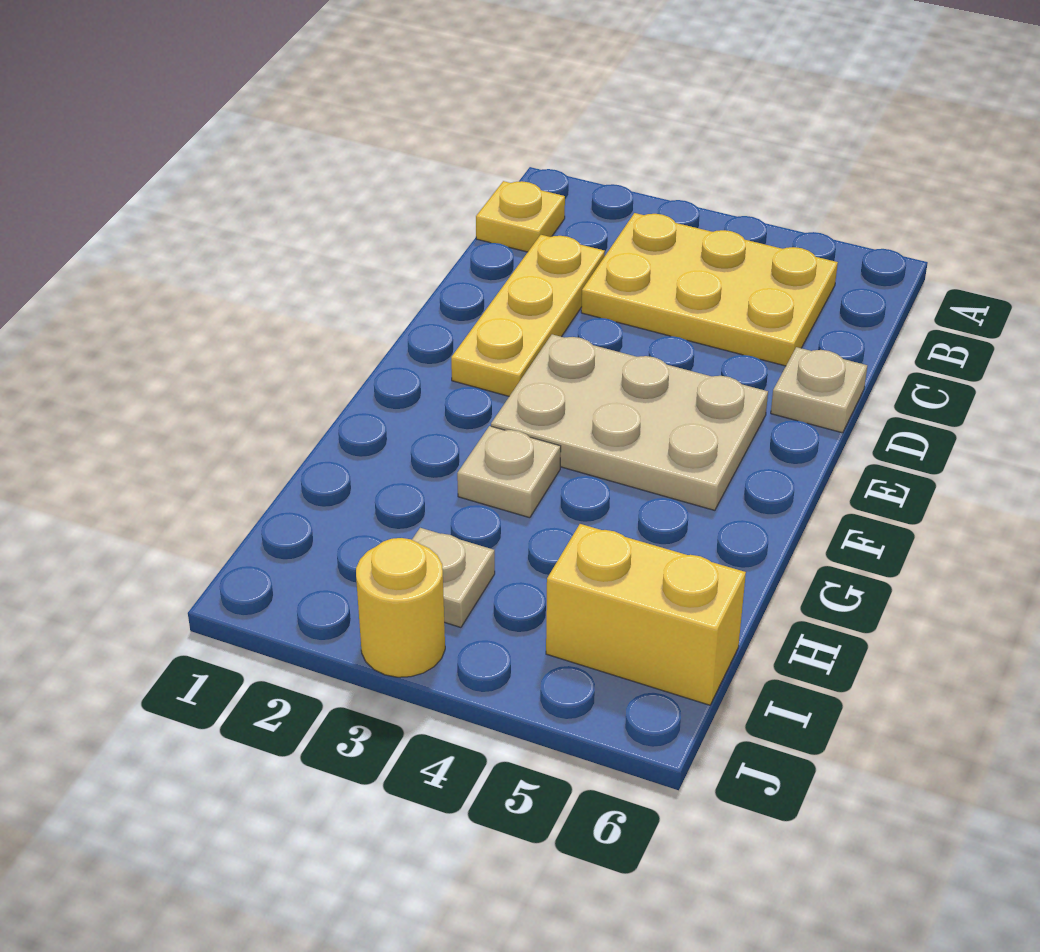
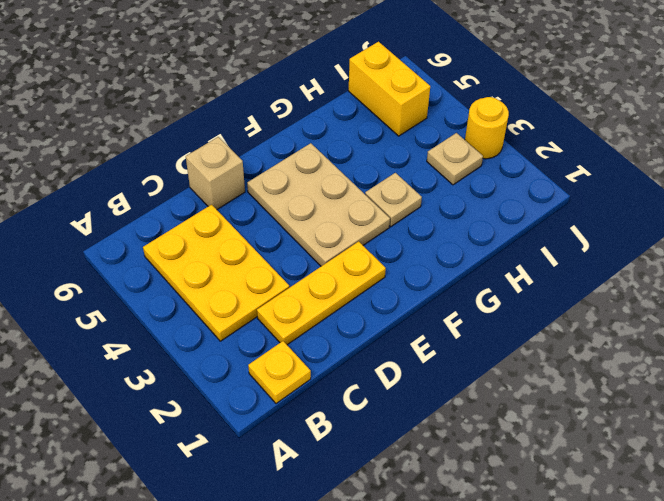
tan plate D6 level 1 -> tan brick D6 level 1

